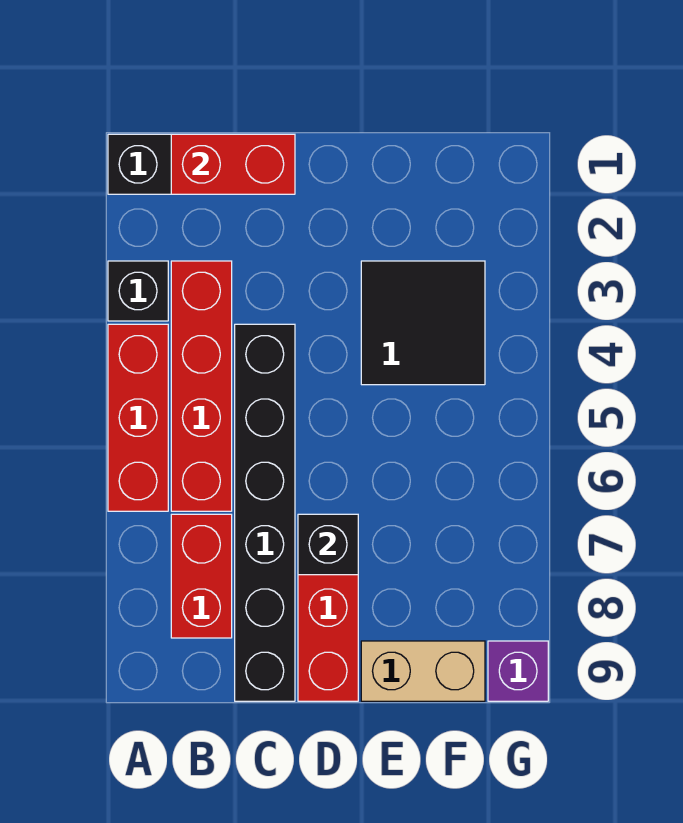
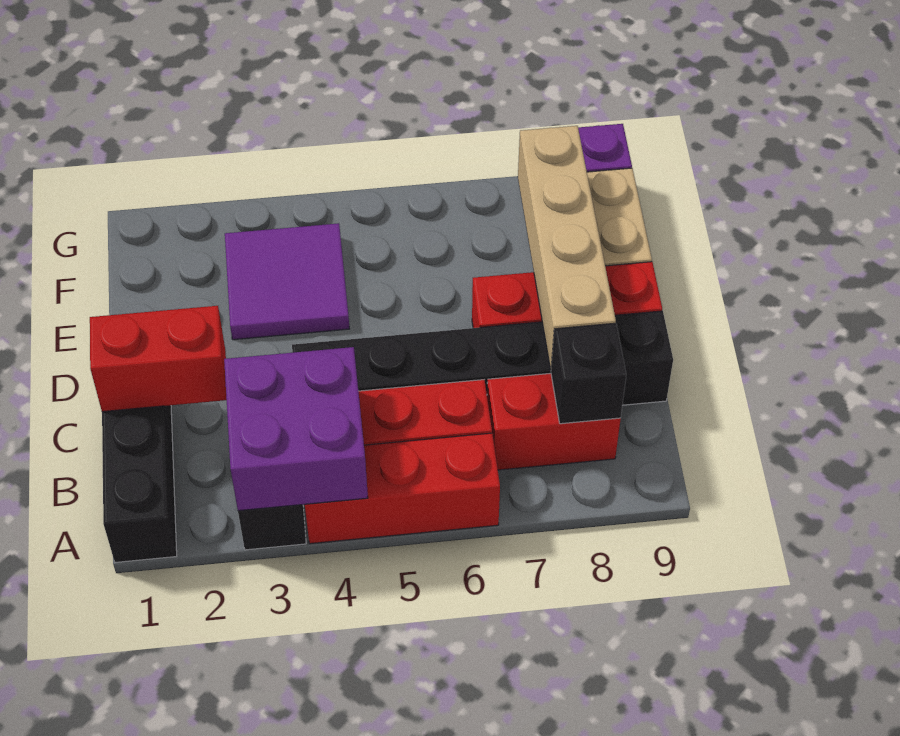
none -> purple brick A3:B4 level 2
red brick B1:C1 level 2 -> red brick C1:C2 level 2
none -> tan brick C8:F8 level 2
black brick D7 level 2 -> black brick B8 level 2
black tile E3:F4 level 1 -> purple tile E3:F4 level 1

